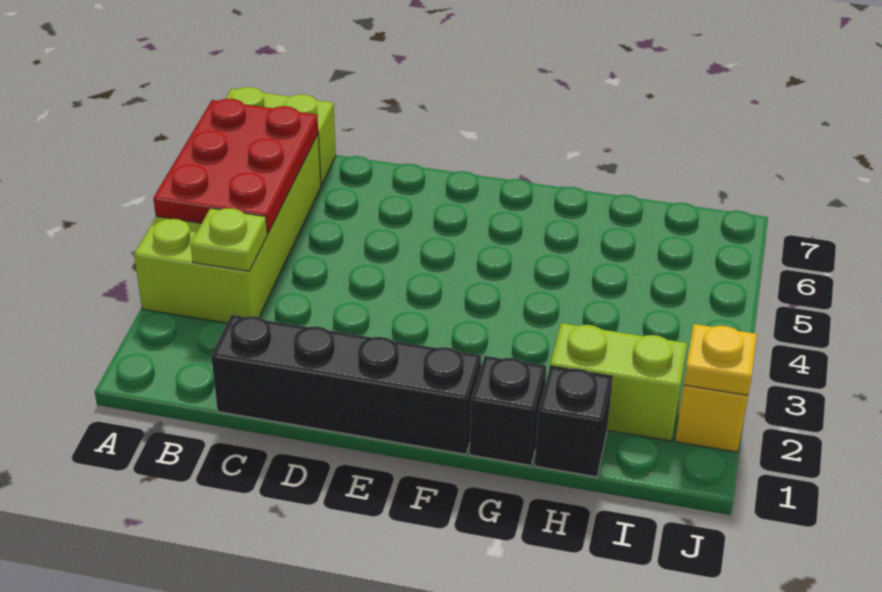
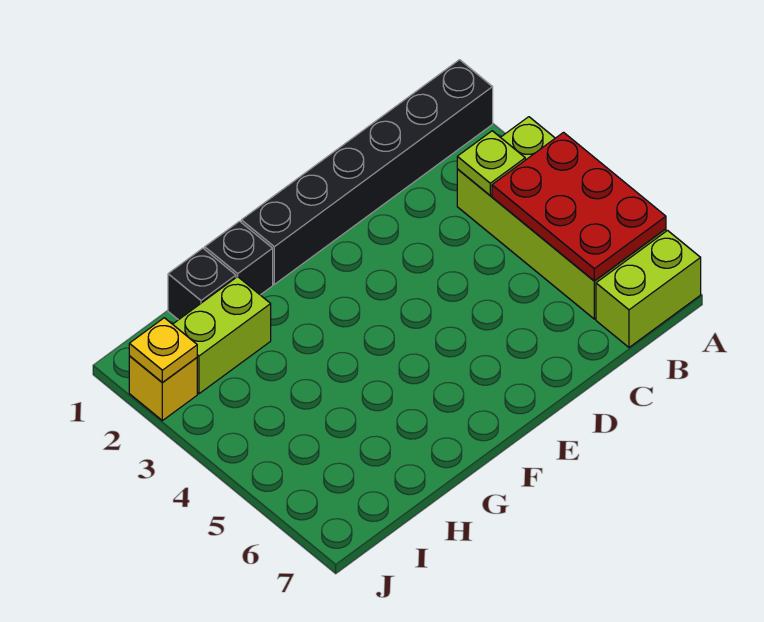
black brick C1:F1 level 1 -> black brick A1:F1 level 1

